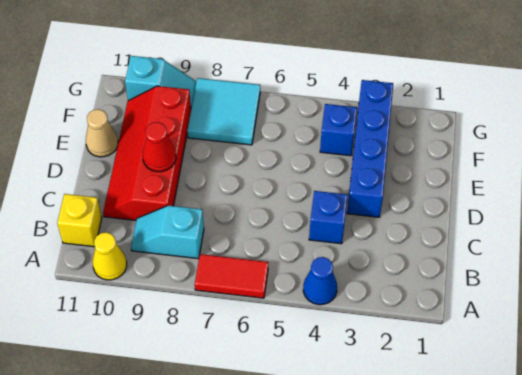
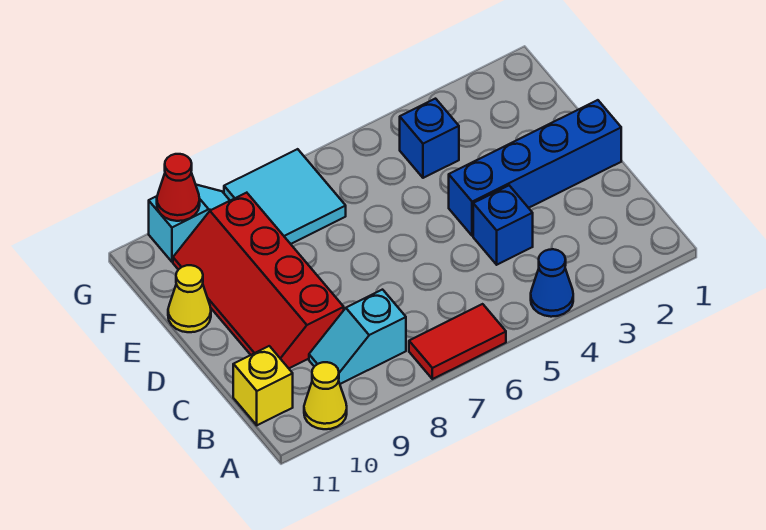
blue brick D3:G3 level 1 -> blue brick D1:D4 level 1
red cone D9 level 2 -> red cone G10 level 2
tan cone E11 level 1 -> yellow cone E11 level 1

